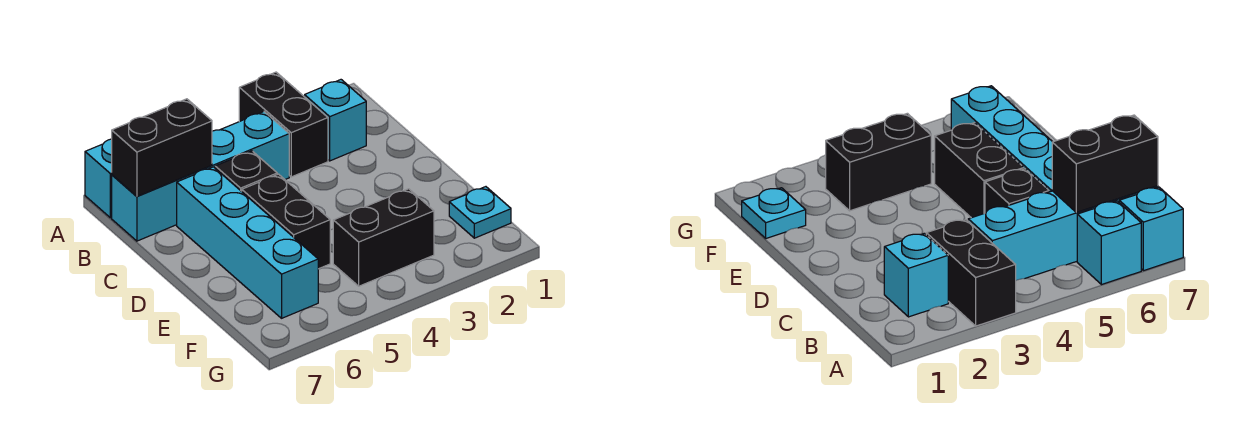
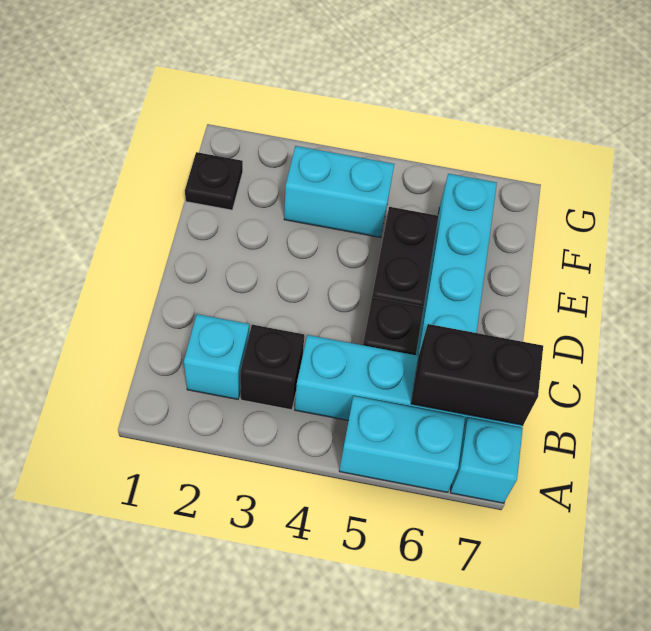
black brick A3:B3 level 1 -> black brick B3 level 1
cyan brick A6 level 1 -> cyan brick A5:A6 level 1
cyan plate F1 level 1 -> black plate F1 level 1
black brick F3:F4 level 1 -> cyan brick F3:F4 level 1

